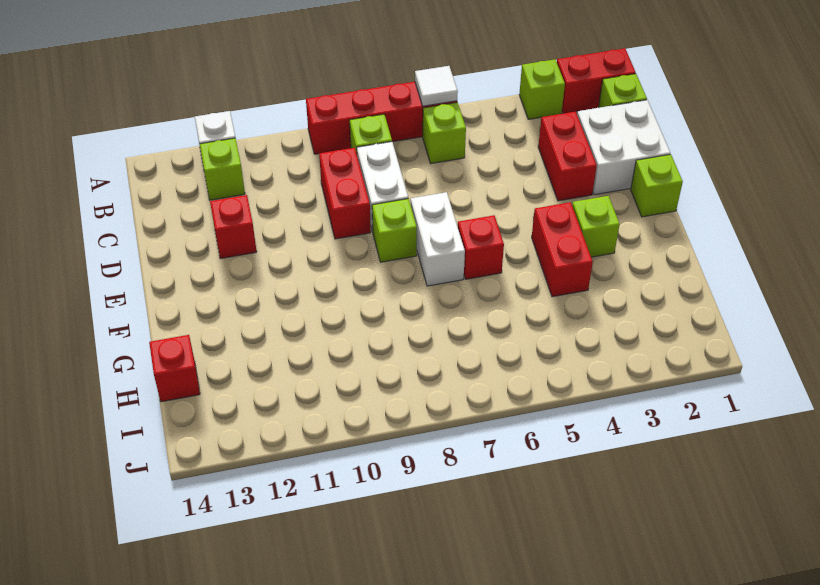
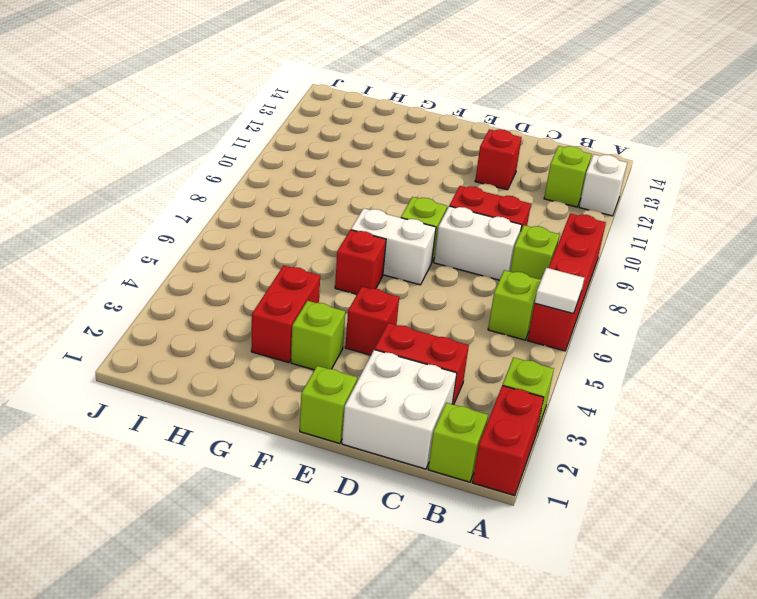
red brick F4:G4 level 1 -> red brick G3:G4 level 1
red brick H14 level 1 -> red brick E4 level 1

